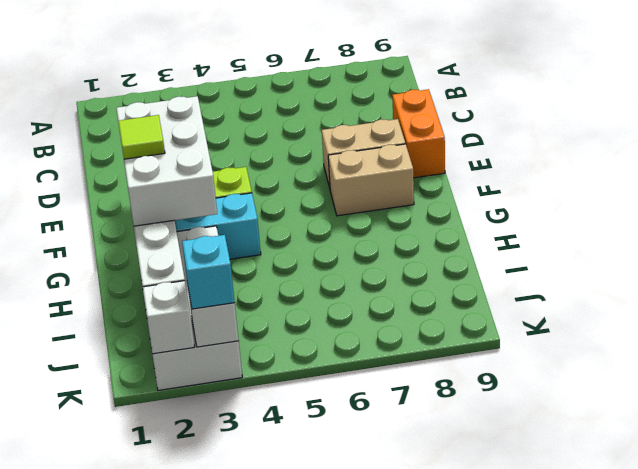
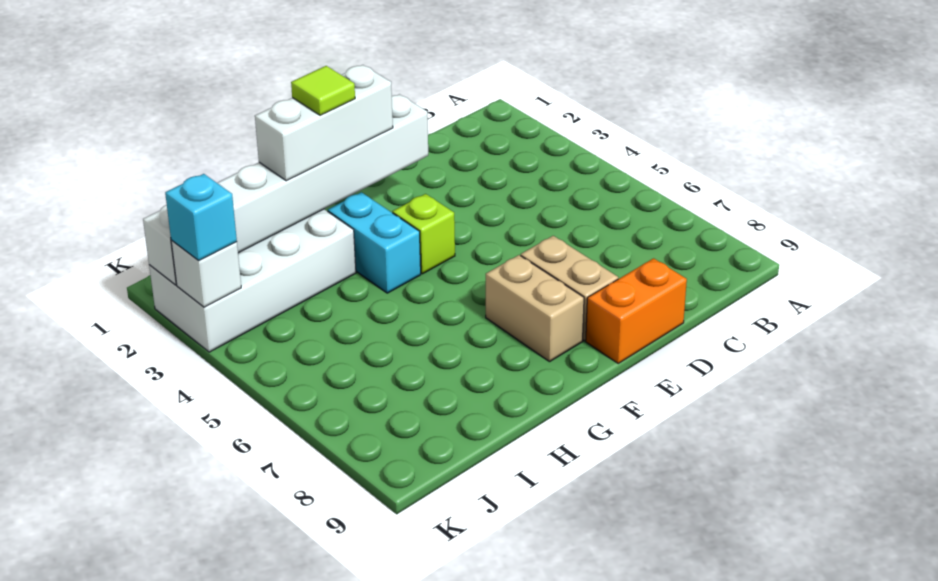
white brick F2:H3 level 3 -> white brick F2:H2 level 3

